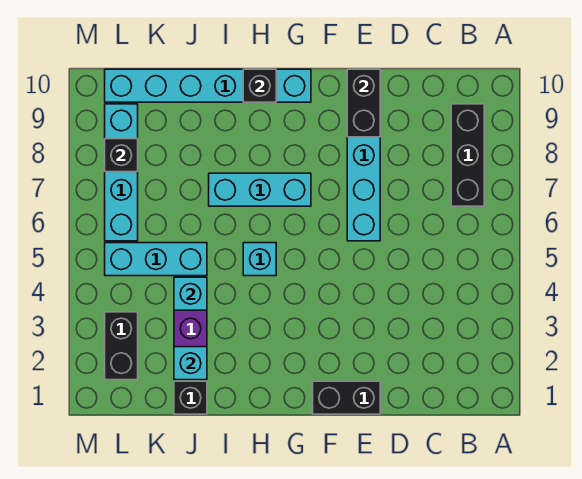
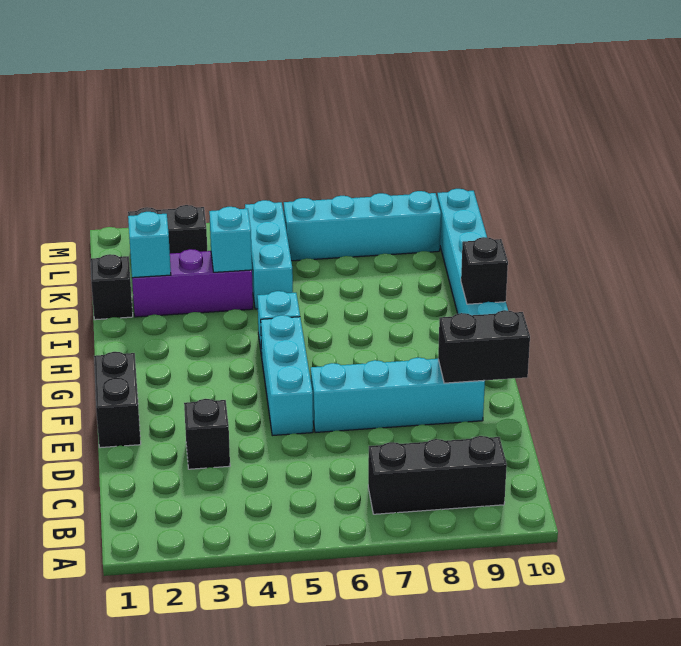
cyan brick G7:I7 level 1 -> cyan brick E5:G5 level 1
black brick L8 level 2 -> black brick D3 level 1

